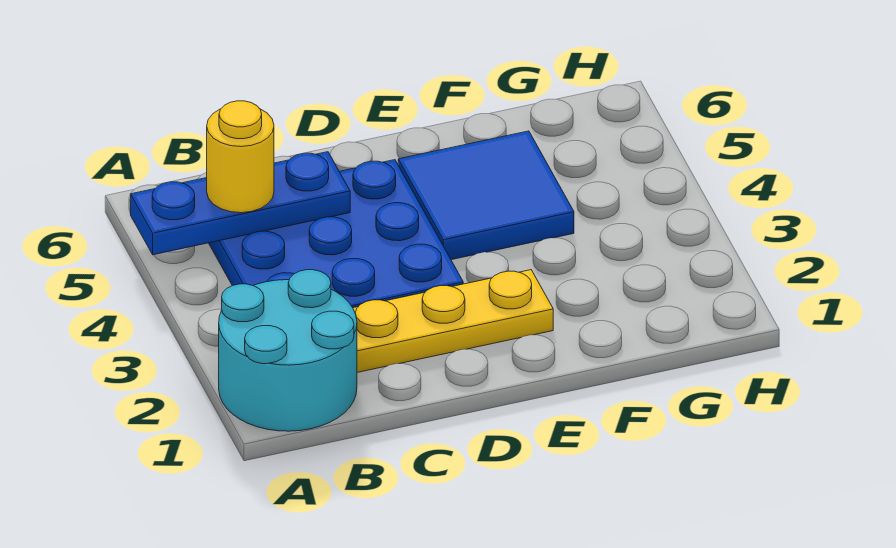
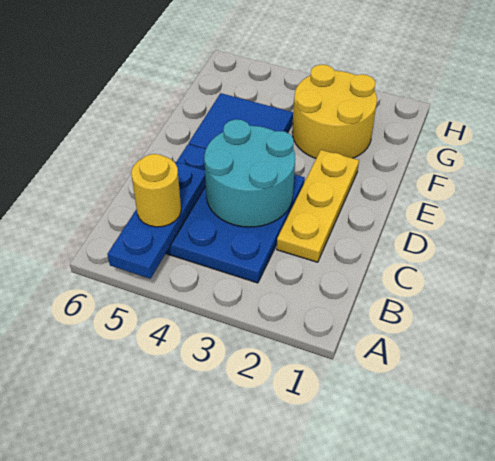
cyan round brick A1:B2 level 1 -> cyan round brick C3:D4 level 2
none -> yellow round brick F2:G3 level 1

